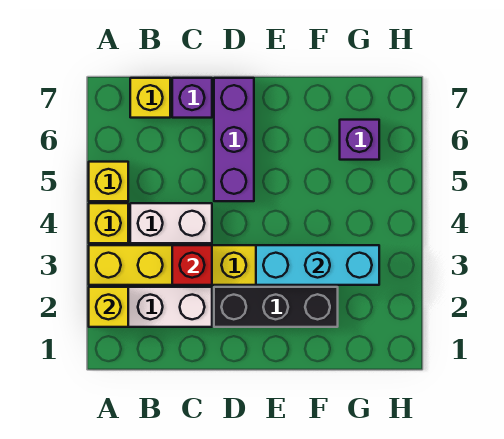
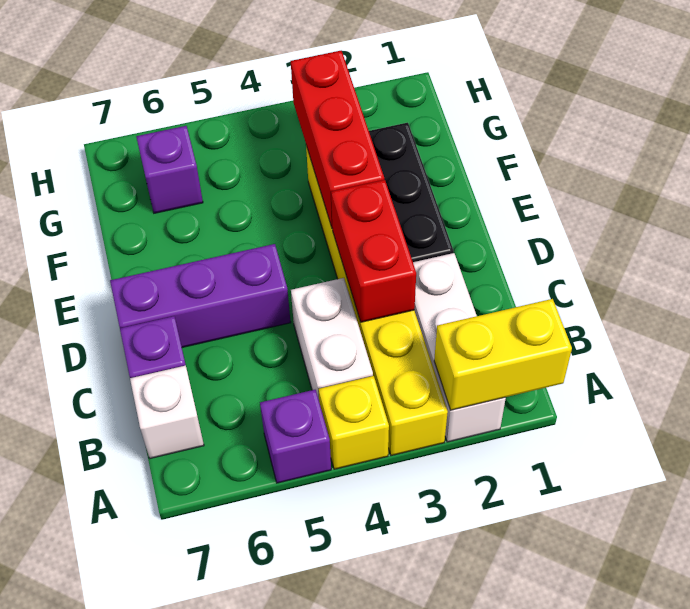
yellow brick A2 level 2 -> yellow brick A1:A2 level 2
yellow brick A5 level 1 -> purple brick A5 level 1
yellow brick B7 level 1 -> white brick B7 level 1
red brick C3 level 2 -> red brick C3:D3 level 2
cyan brick E3:G3 level 2 -> red brick E3:G3 level 2

